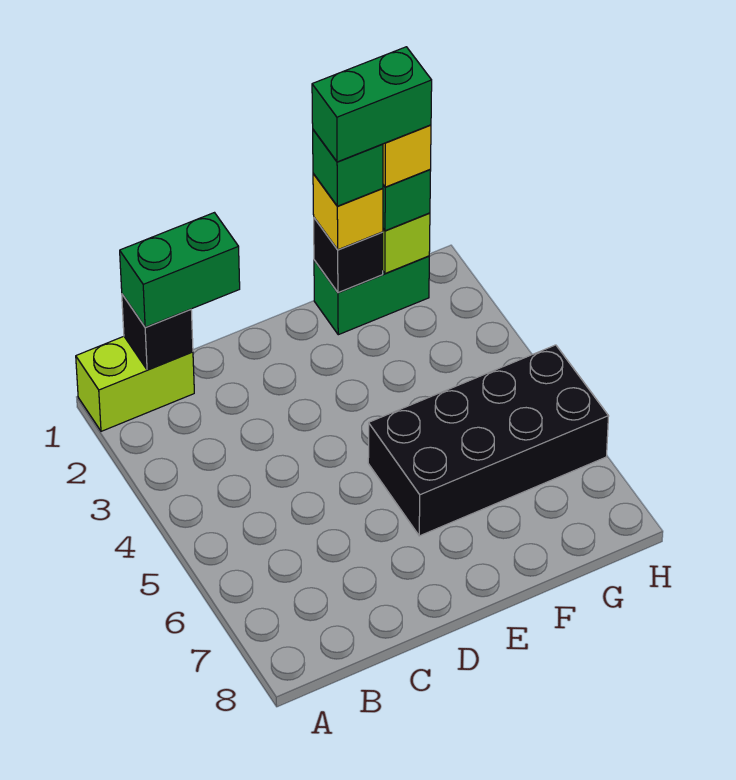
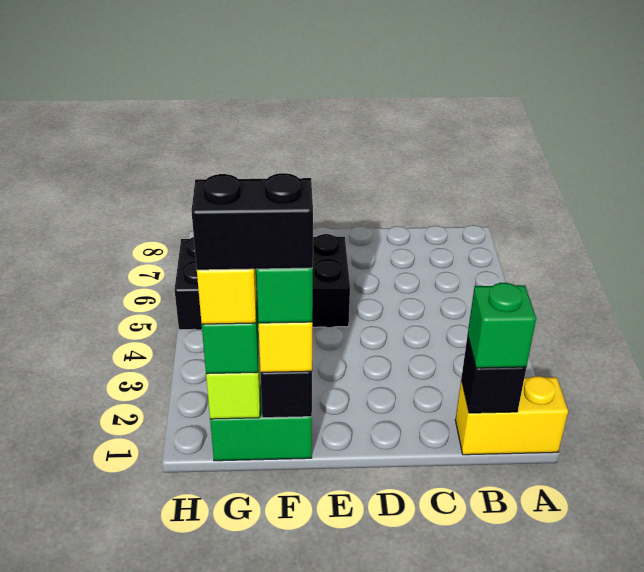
lime brick A1:B1 level 1 -> yellow brick A1:B1 level 1
green brick B1:C1 level 3 -> green brick B1 level 3
green brick F1:G1 level 5 -> black brick F1:G1 level 5

